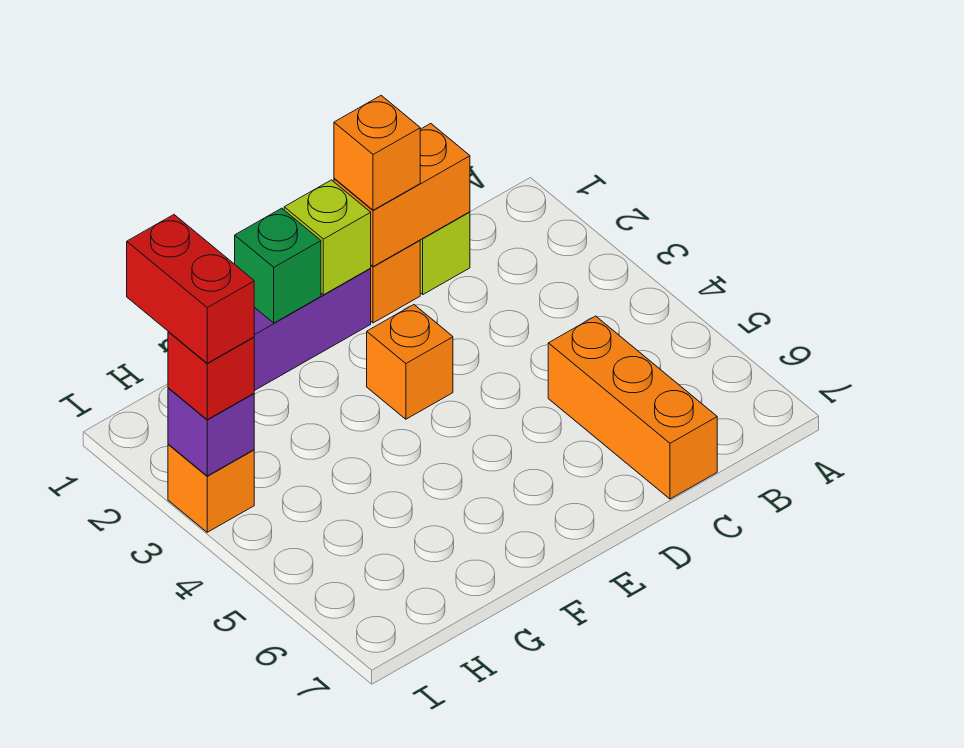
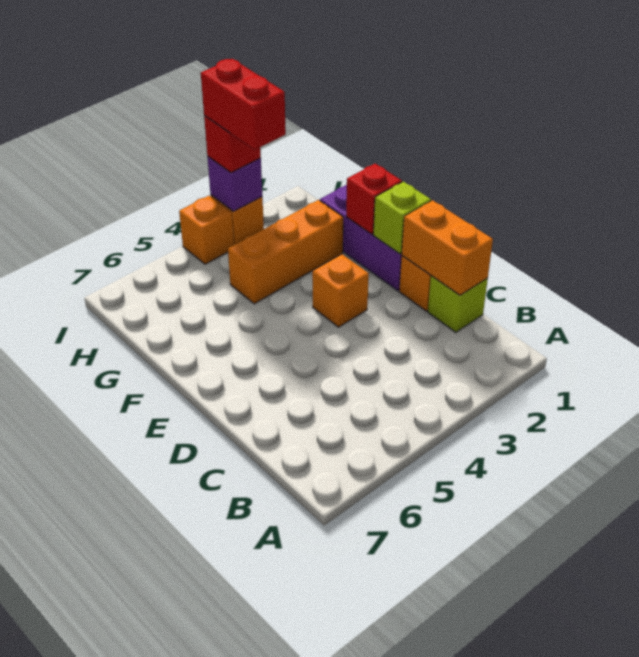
orange brick C5:C7 level 1 -> orange brick G2:G4 level 1
orange brick D1 level 3 -> orange brick I4 level 1
green brick F1 level 2 -> red brick F1 level 2
red brick I2:I3 level 4 -> red brick H3:I3 level 4

